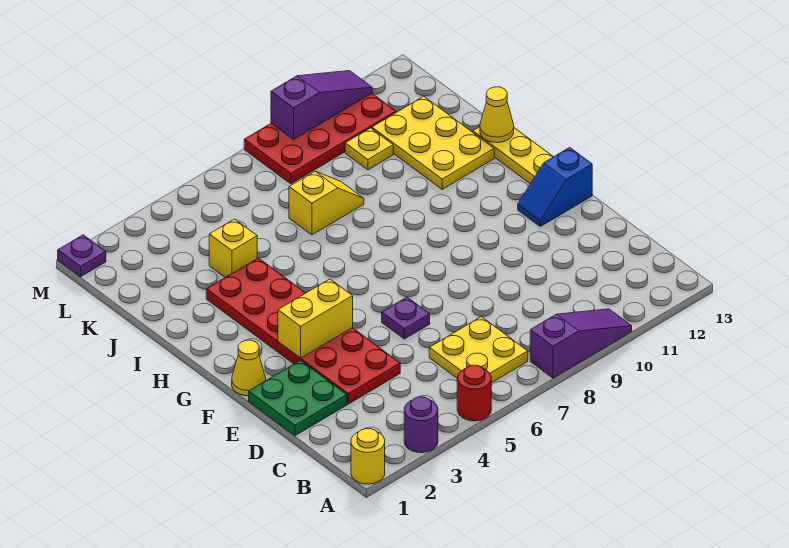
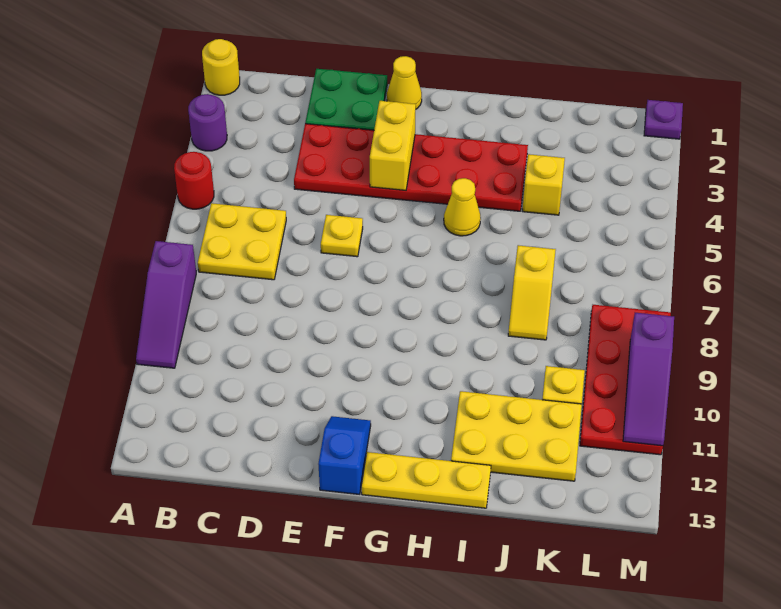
purple plate E6 level 1 -> yellow plate E6 level 1
yellow cone I13 level 2 -> yellow cone H5 level 1

